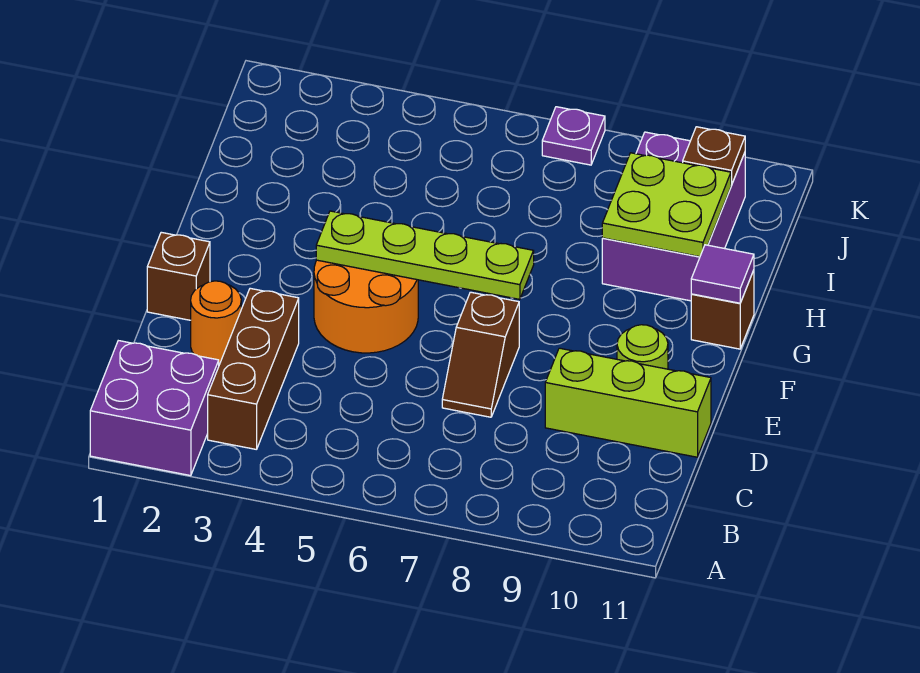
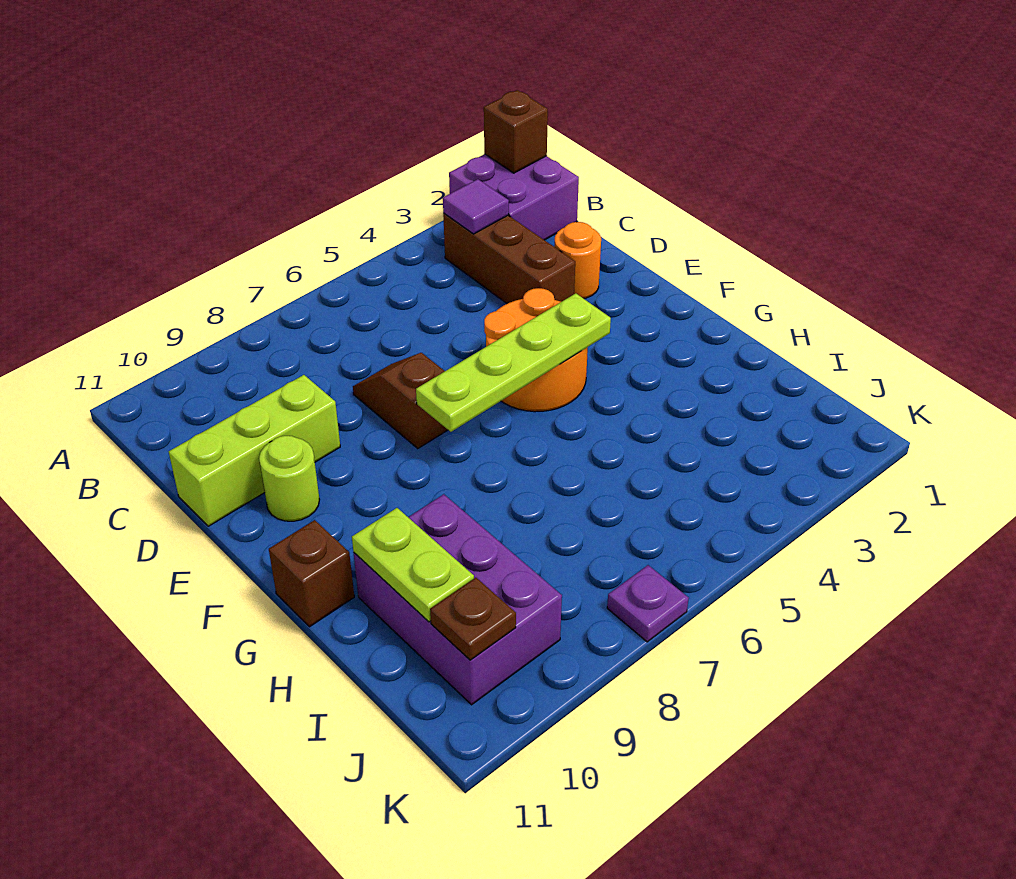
brown brick E1 level 1 -> brown brick A1 level 2
purple tile G11 level 2 -> purple tile B3 level 2
lime plate H9:I10 level 2 -> lime plate H10:I10 level 2

